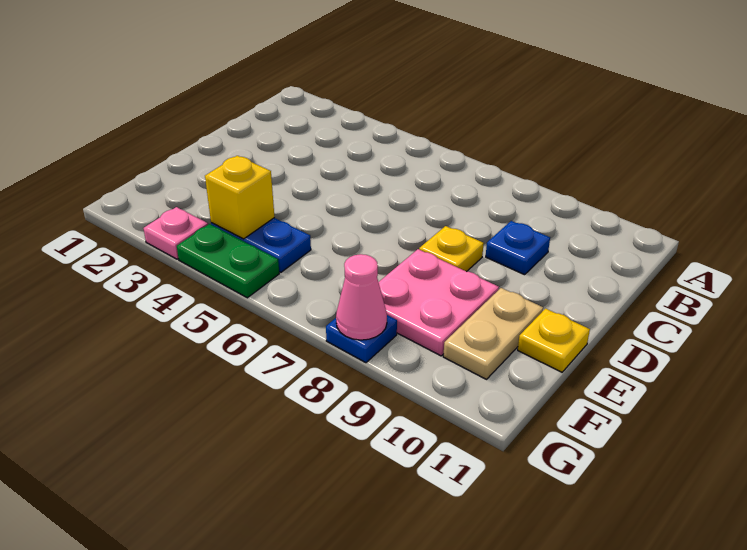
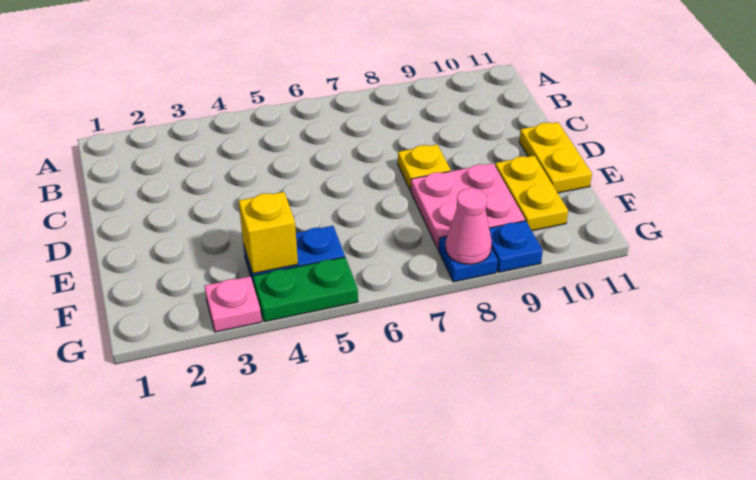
blue plate C9 level 1 -> blue plate G9 level 1
tan plate E10:F10 level 1 -> yellow plate E10:F10 level 1
yellow plate E11 level 1 -> yellow plate D11:E11 level 1

